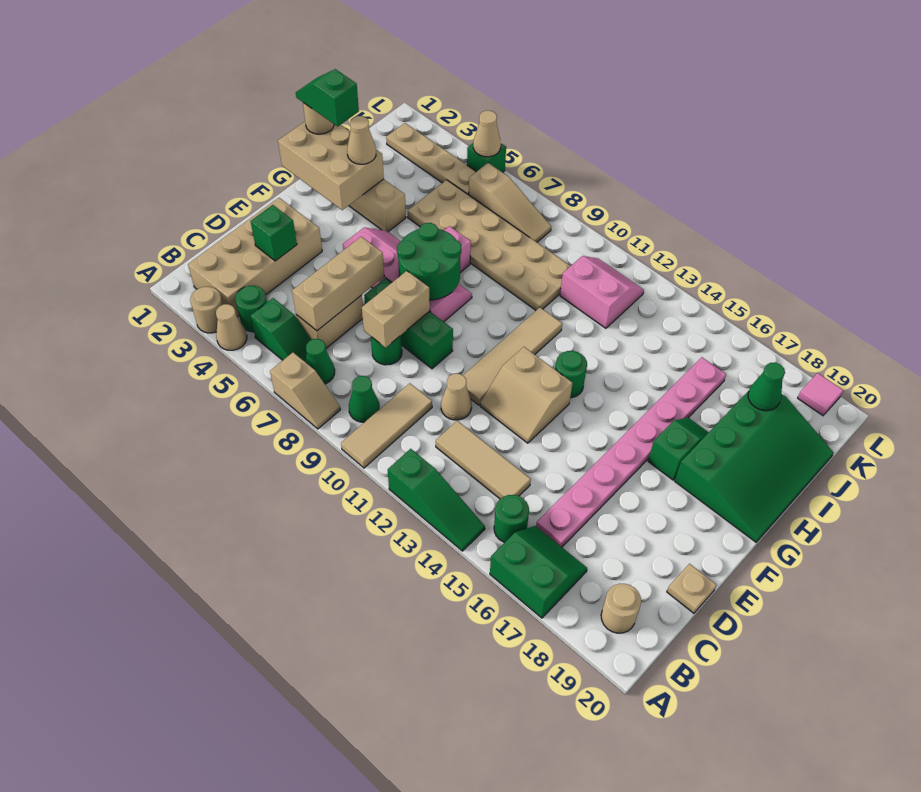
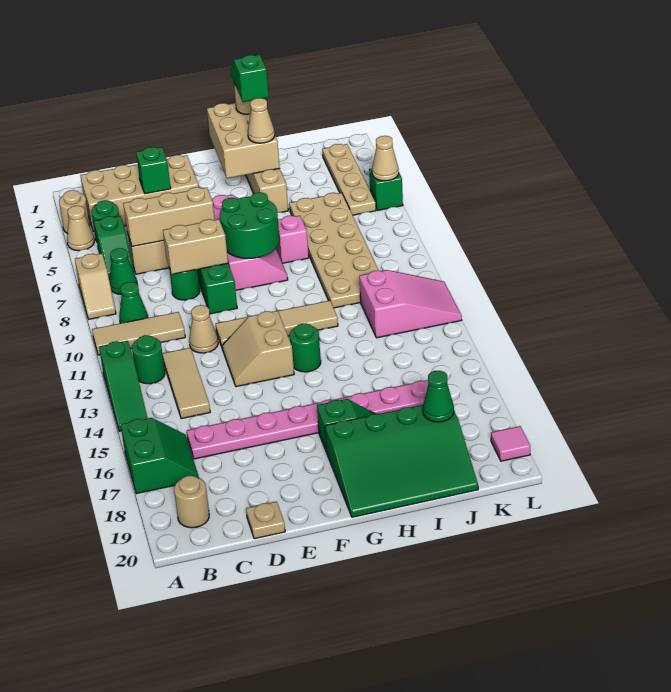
green round brick B15 level 1 -> green round brick B12 level 1
pink slope J11:K12 level 1 top J -> pink slope J11:L12 level 1 top J
tan slope K6:K8 level 1 top 6 -> none

